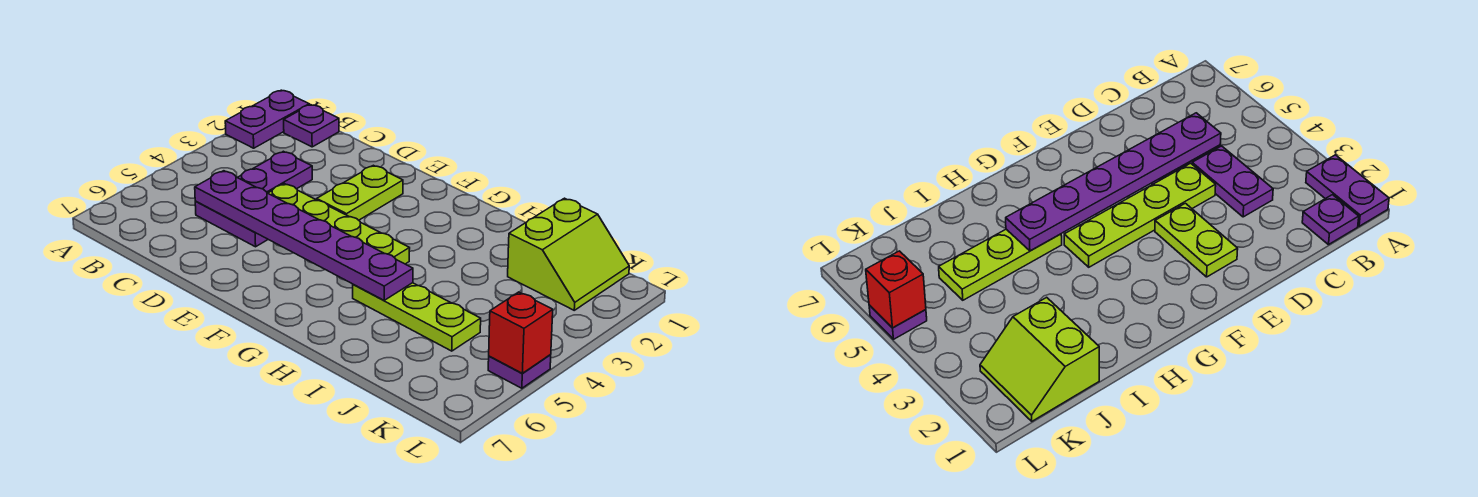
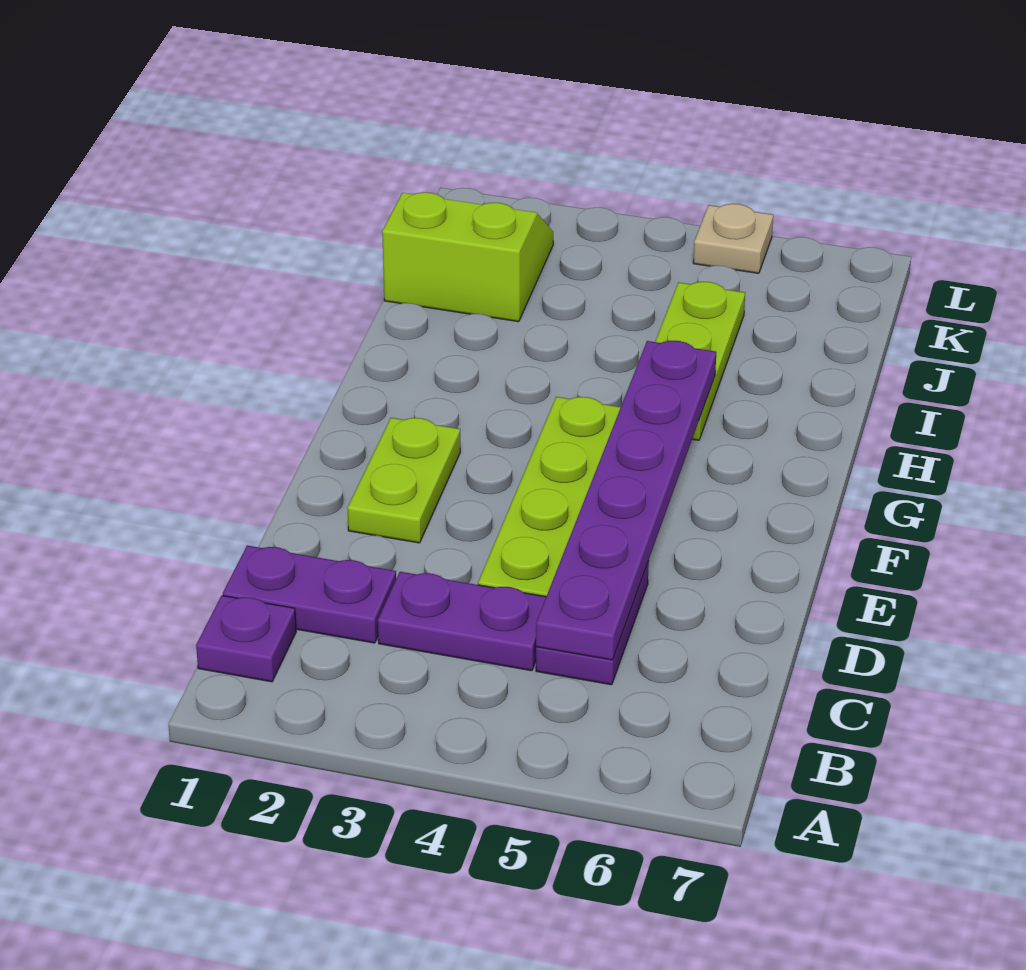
purple plate A1:A2 level 1 -> purple plate C1:C2 level 1
lime plate E2:E3 level 1 -> lime plate E2:F2 level 1
purple plate L5 level 1 -> tan plate L5 level 1
red brick L5 level 2 -> none

